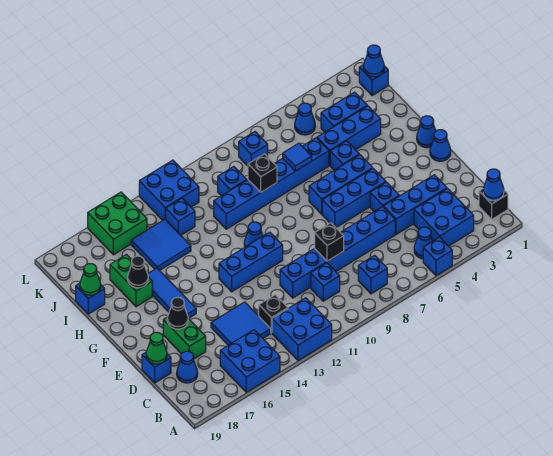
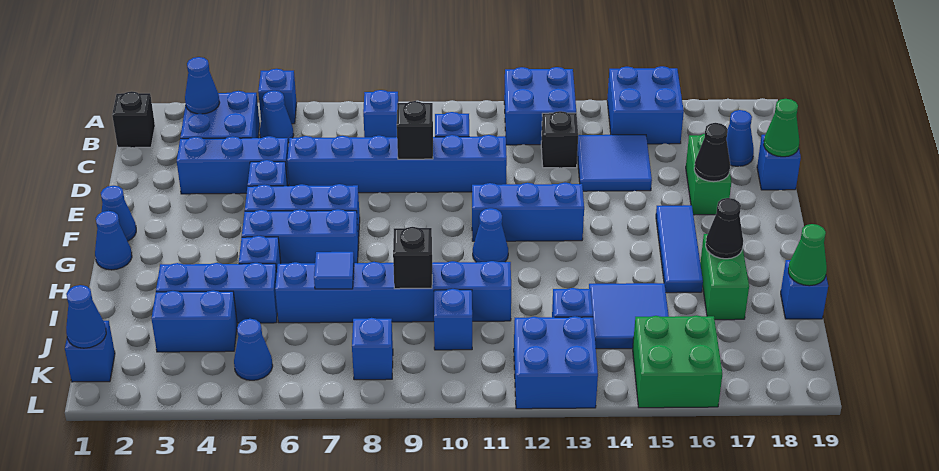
blue cone B1 level 2 -> blue cone B3 level 2

